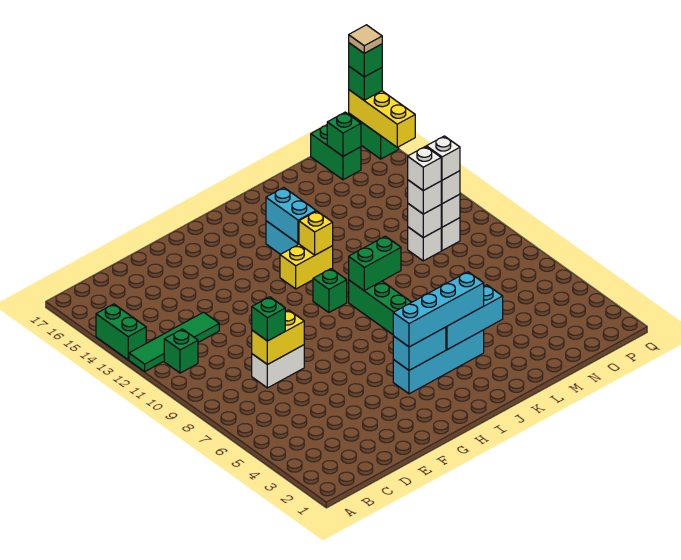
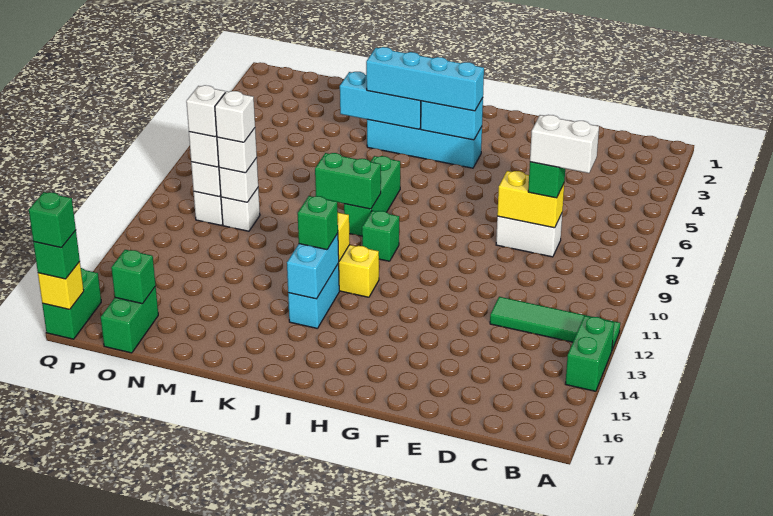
green brick B11 level 1 -> green brick J13 level 3
none -> white brick C8:D8 level 4
yellow brick Q15:Q17 level 2 -> yellow brick Q17 level 2
tan tile Q17 level 5 -> none

